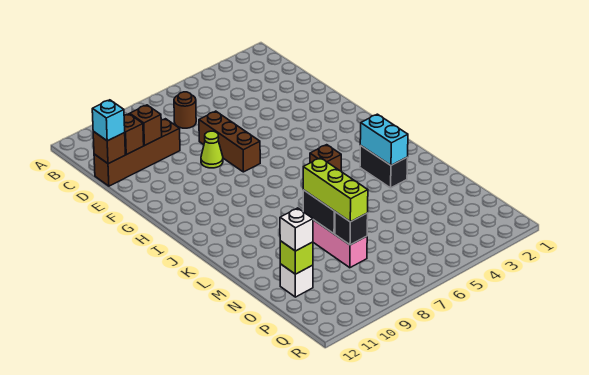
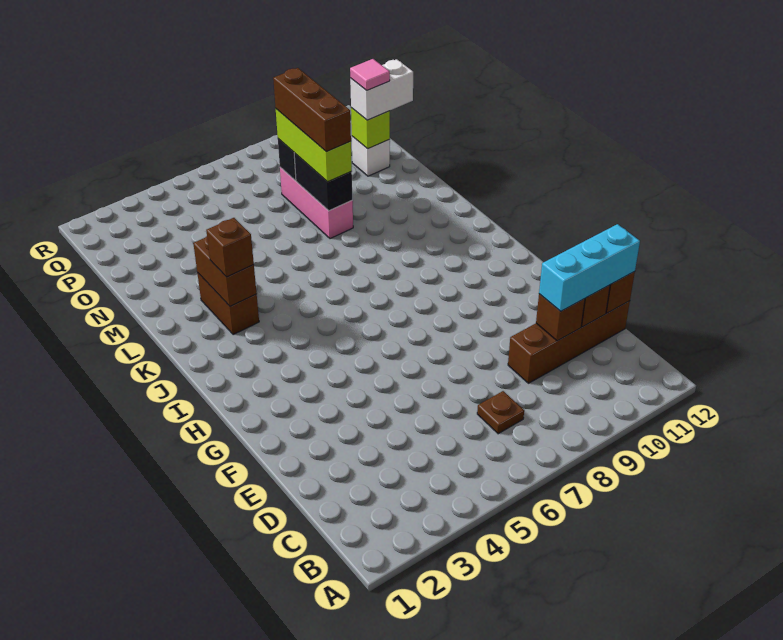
brown round brick C7 level 1 -> brown plate C7 level 1
cyan brick D12 level 3 -> cyan brick D10:D12 level 3
brown brick E7:G7 level 1 -> brown brick M8:O8 level 4
lime cone F8 level 1 -> none
brown brick J5 level 1 -> brown brick K3 level 3
black brick K3:L3 level 1 -> brown brick K3:L3 level 1
cyan brick K3:L3 level 2 -> brown brick K3:L3 level 2
white brick O11 level 3 -> white brick O11:O12 level 3
none -> pink tile O11 level 4

